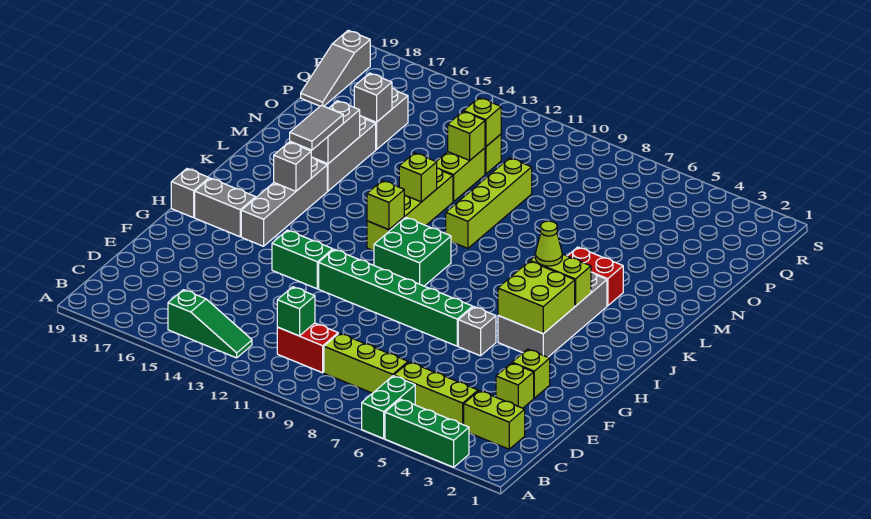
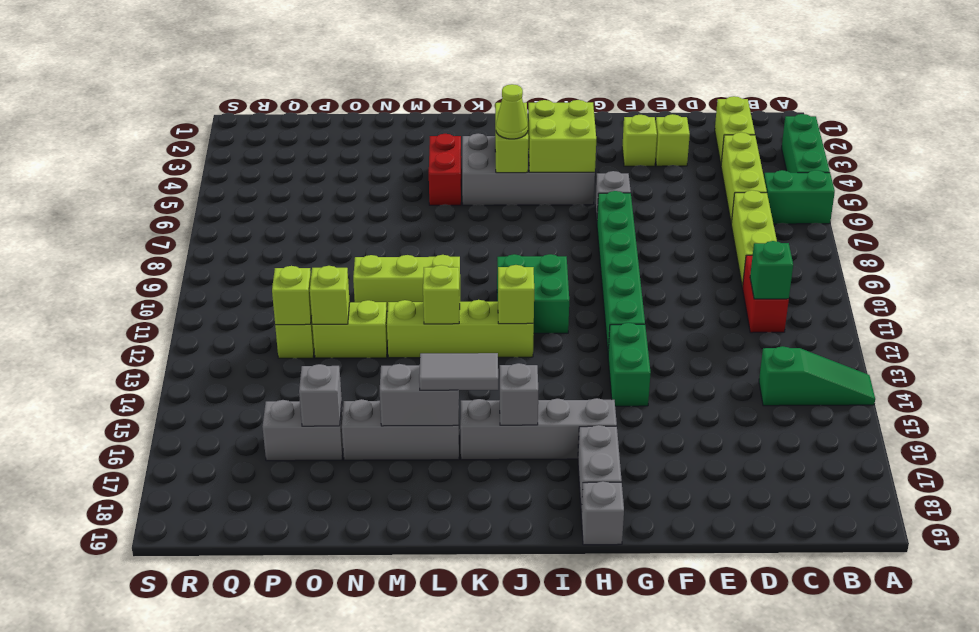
green slope B13:B15 level 1 top 15 -> green slope A14:C14 level 1 top C
lime brick L10:O10 level 1 -> lime brick L10:N10 level 1
grey slope P19:R19 level 1 top R -> none

